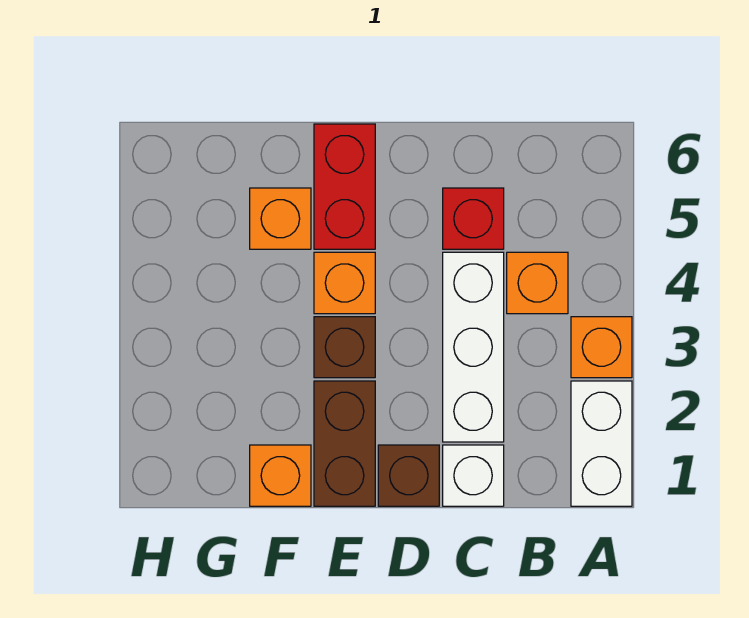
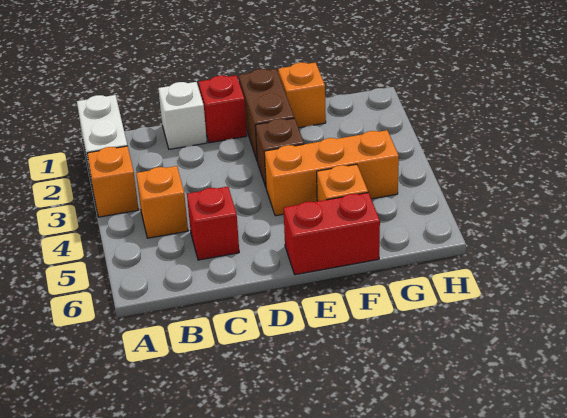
white brick C2:C4 level 1 -> none
brown brick D1 level 1 -> red brick D1 level 1
orange brick E4 level 1 -> orange brick E4:G4 level 1
red brick E5:E6 level 1 -> red brick E6:F6 level 1

